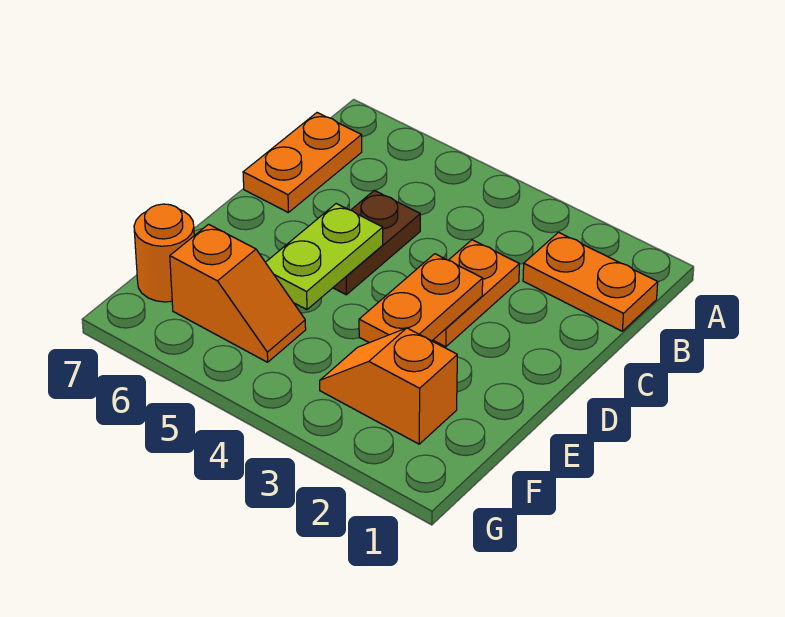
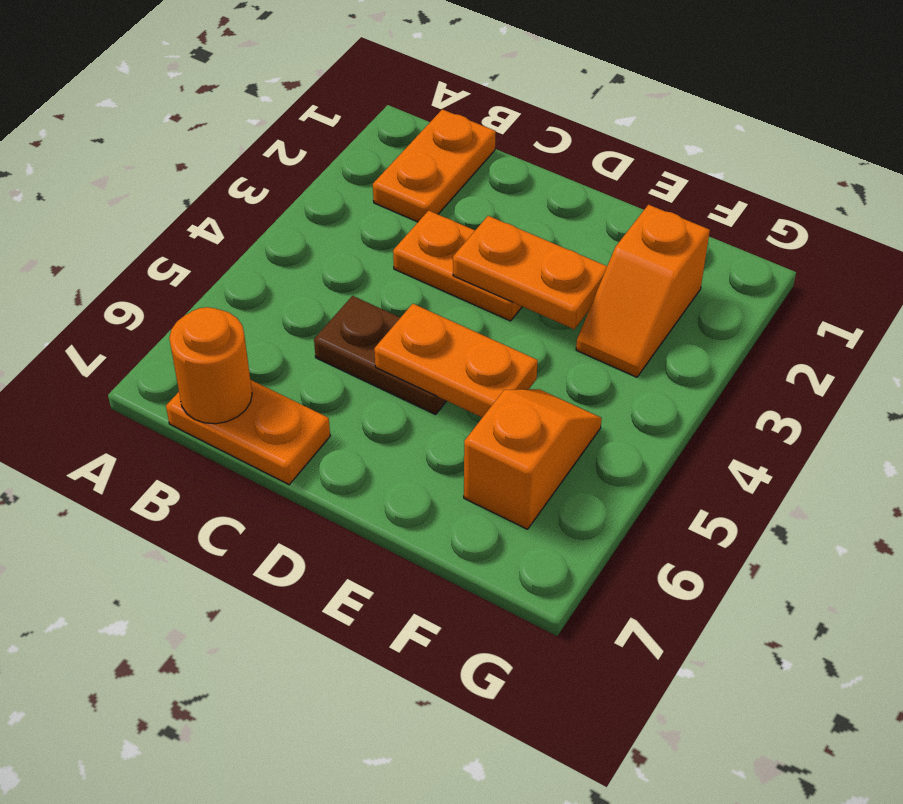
lime plate D5:E5 level 2 -> orange plate D5:E5 level 2
orange round brick F7 level 1 -> orange round brick B7 level 2

